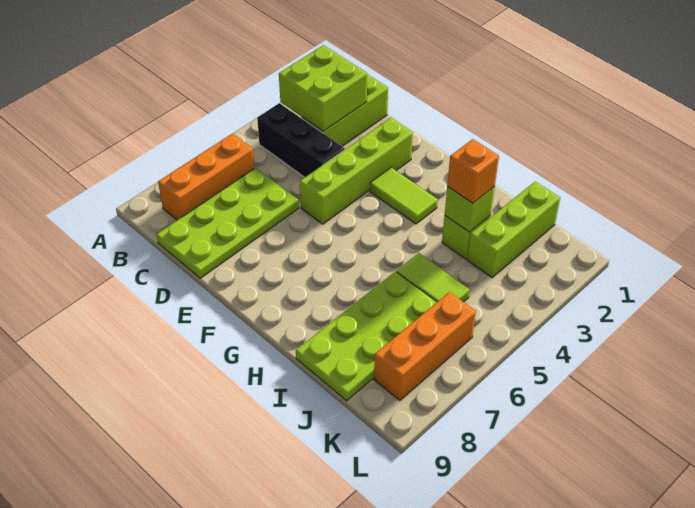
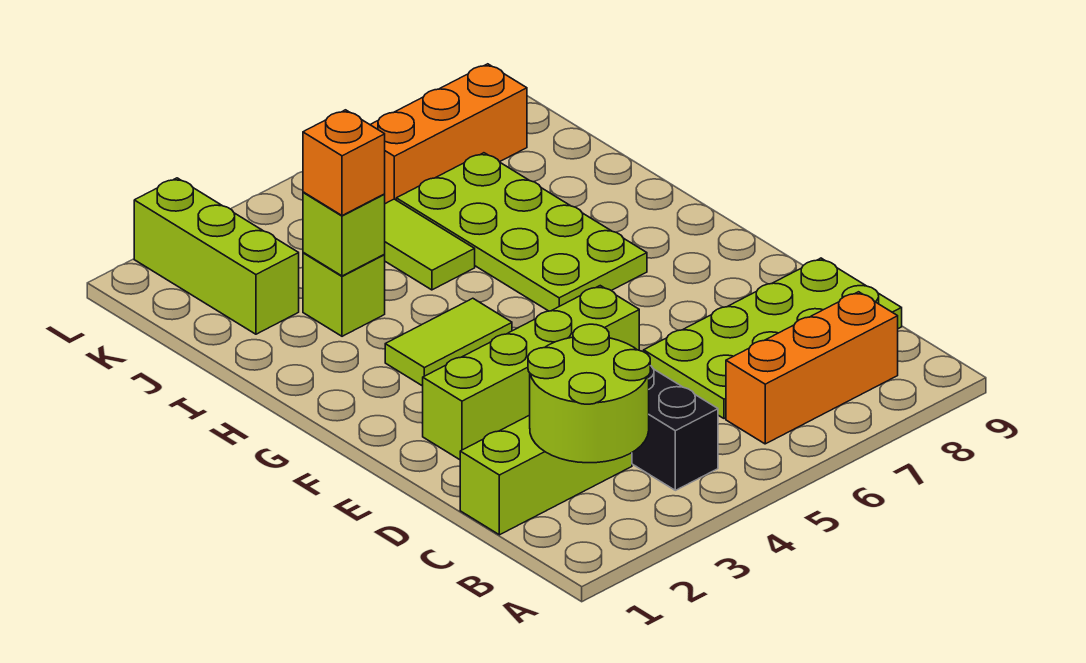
lime brick B2:C3 level 2 -> lime round brick B2:C3 level 2
lime tile F3:G3 level 1 -> lime tile G3:G4 level 1
lime plate I6:J9 level 1 -> lime plate G6:J7 level 1
lime brick J1:J3 level 1 -> lime brick J2:L2 level 1

